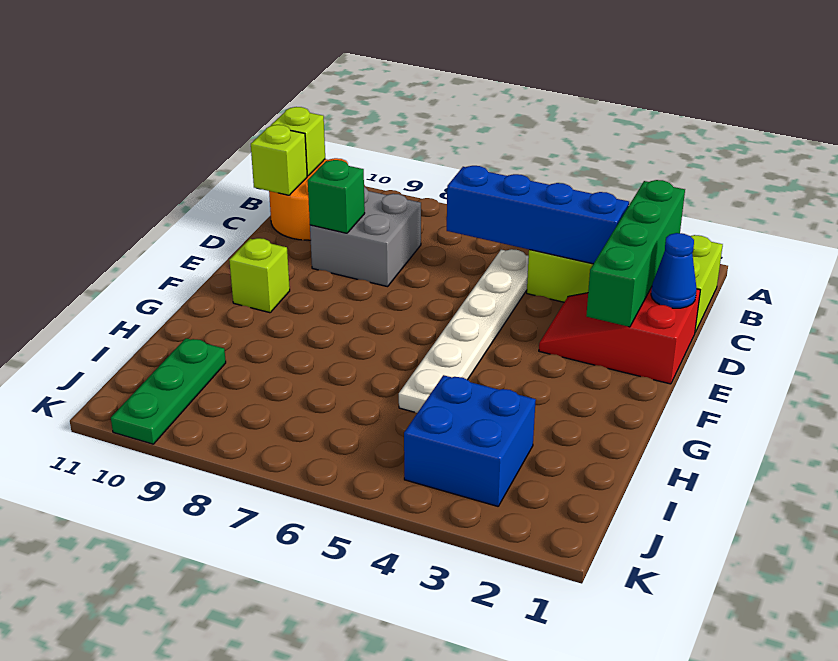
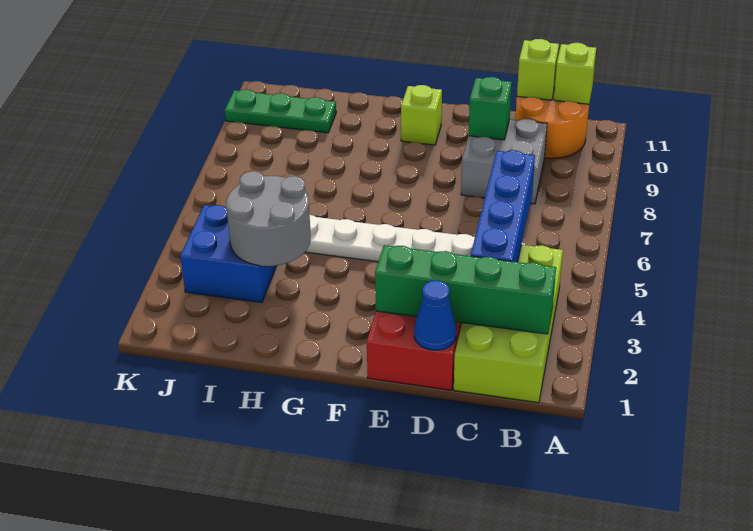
none -> grey round brick H3:I4 level 2

